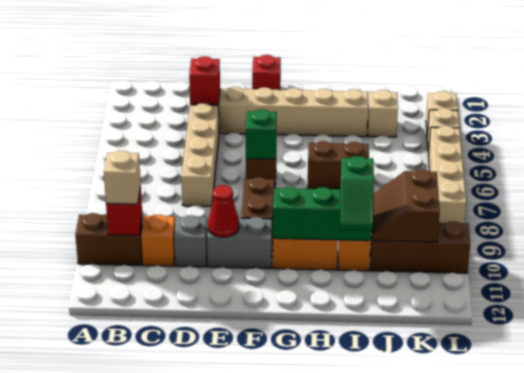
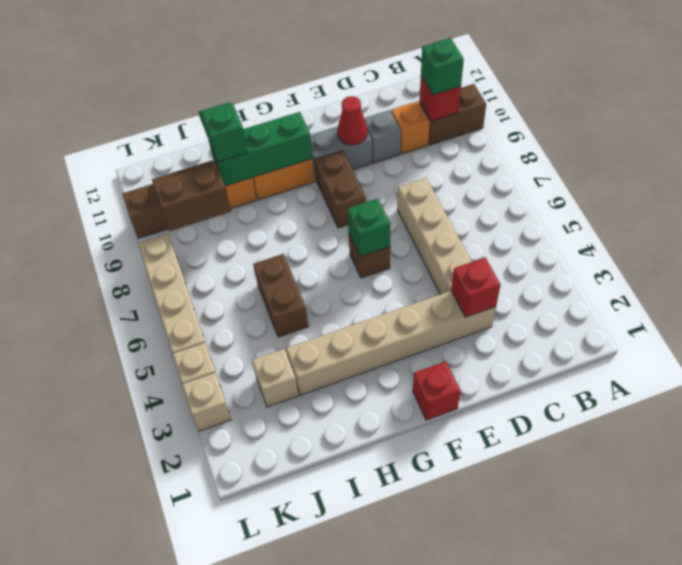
tan brick B10 level 3 -> green brick B10 level 3
brown brick H6:I6 level 1 -> brown brick I5:I6 level 1
brown slope J9:K10 level 2 top K -> brown slope J9:K10 level 2 top 9

